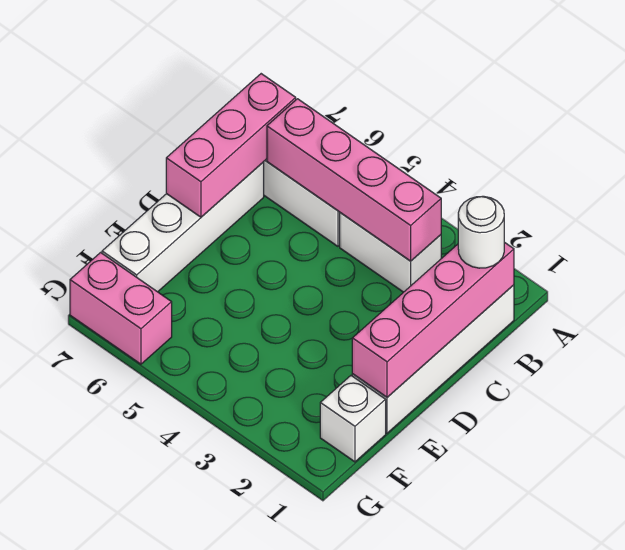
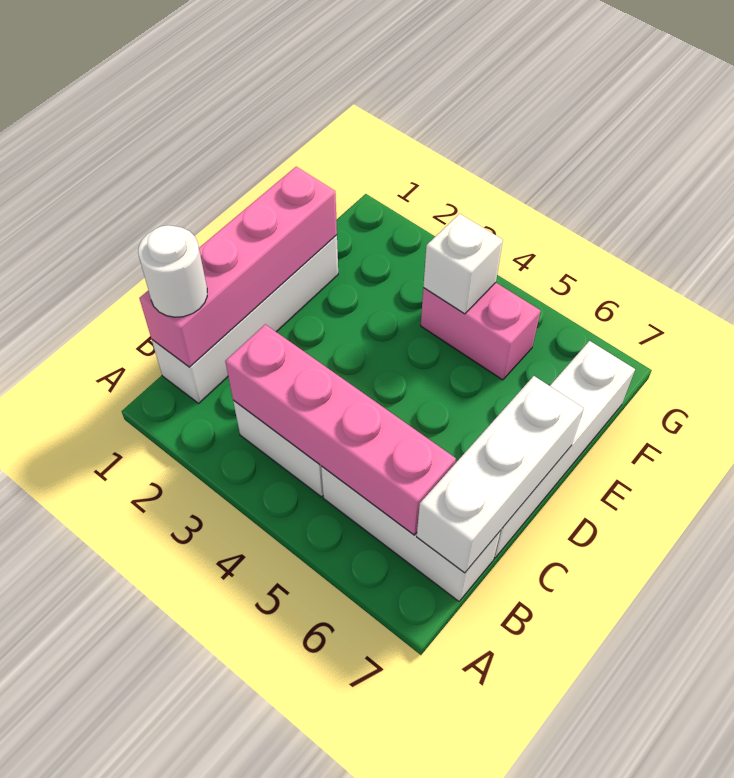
pink brick B7:D7 level 2 -> white brick B7:D7 level 2
white brick F1 level 1 -> white brick F4 level 2
pink brick G6:G7 level 1 -> pink brick F4:F5 level 1

